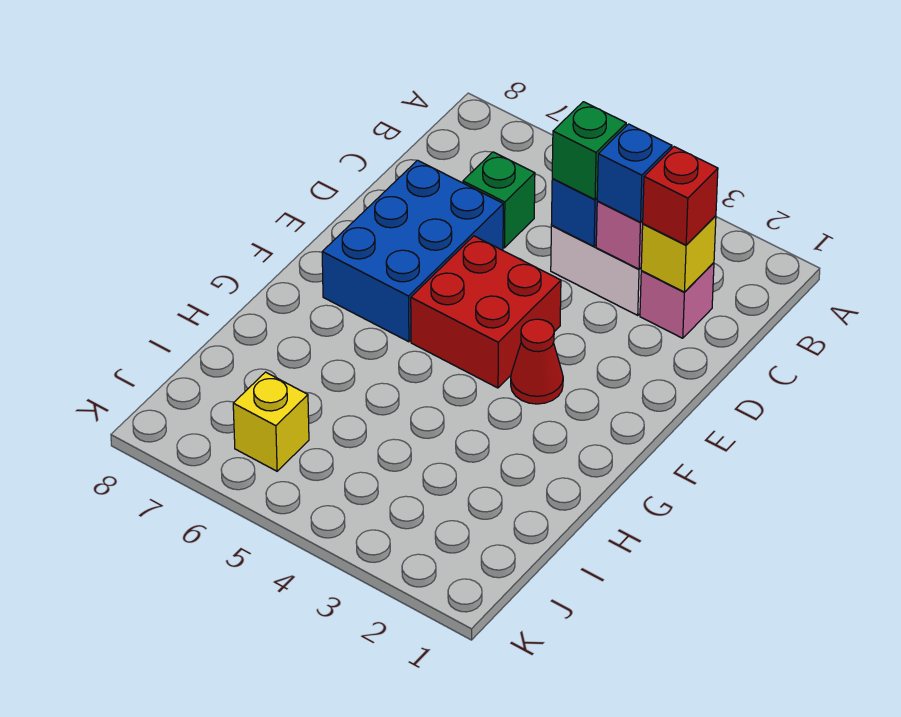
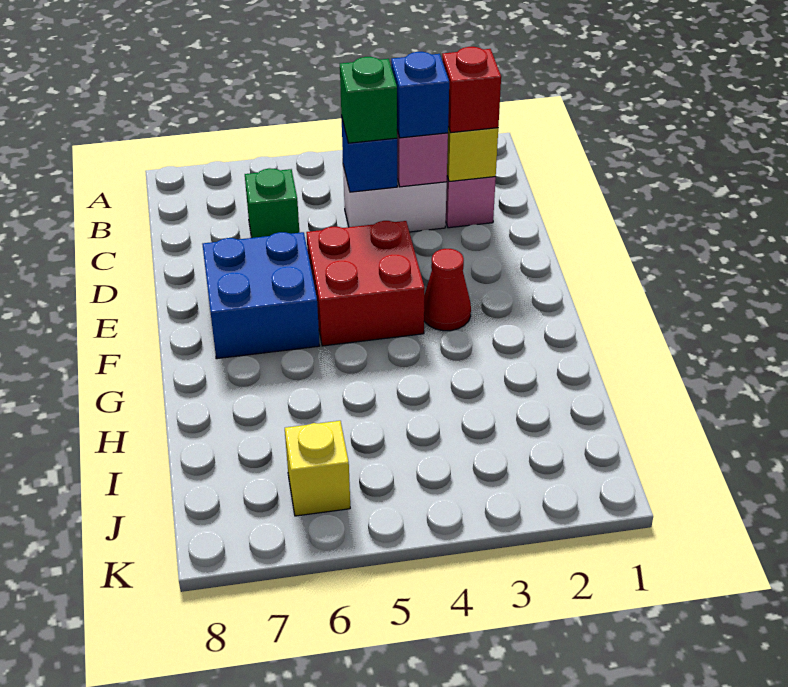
blue brick D6:F7 level 1 -> blue brick E6:F7 level 1

